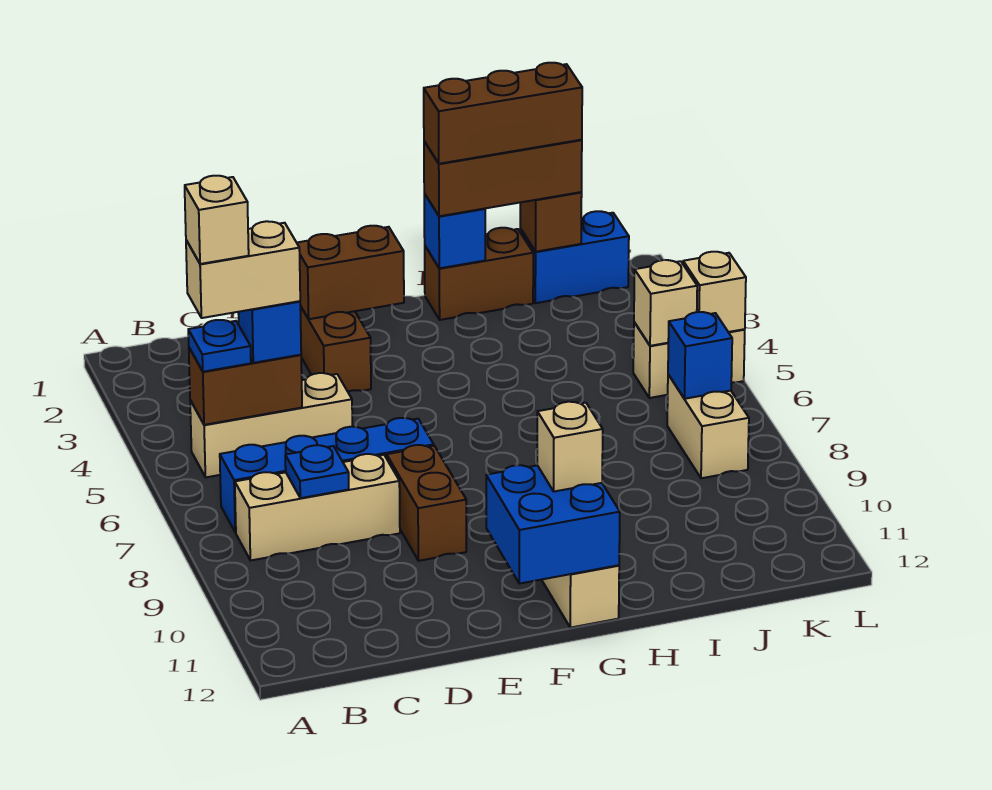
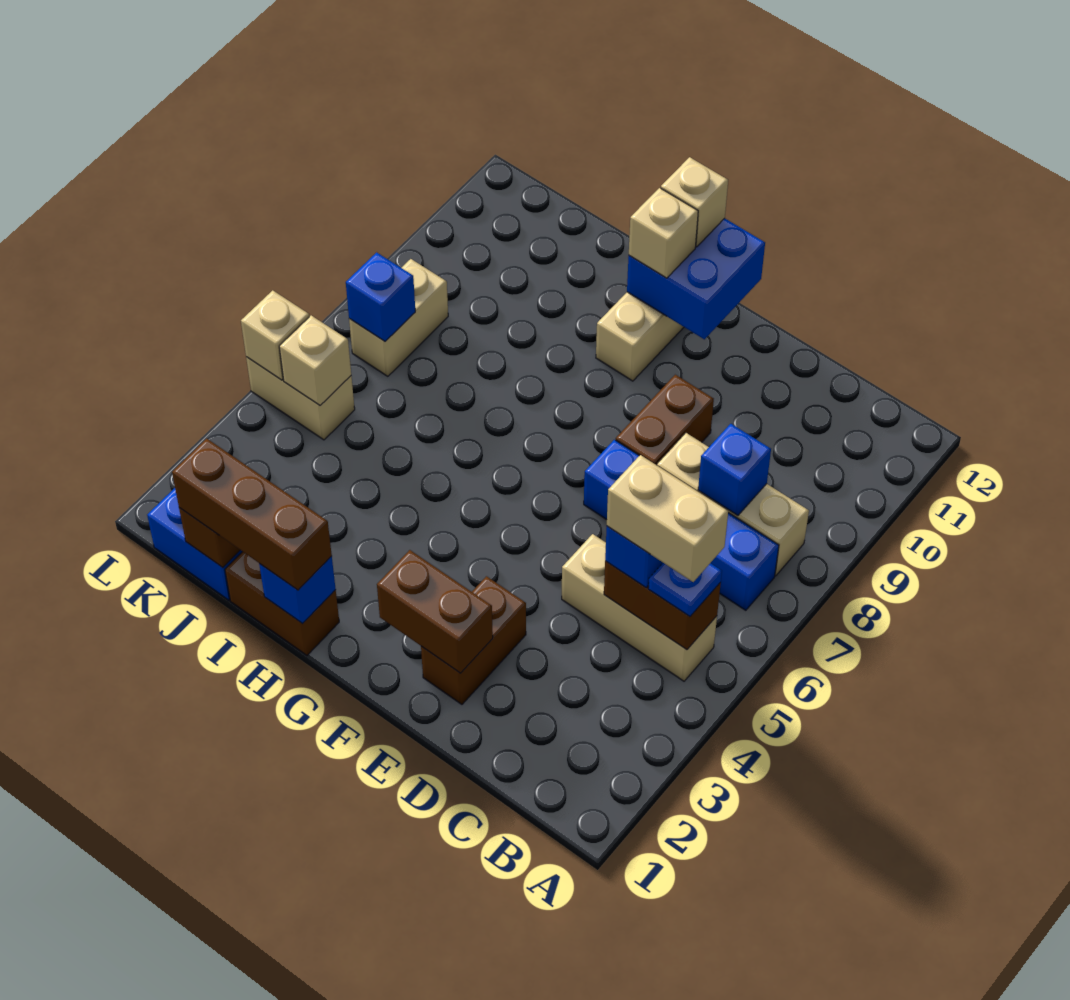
tan brick B5 level 5 -> tan brick G12 level 3
blue plate C8 level 2 -> blue brick C8 level 2
brown brick H1:J1 level 4 -> none

